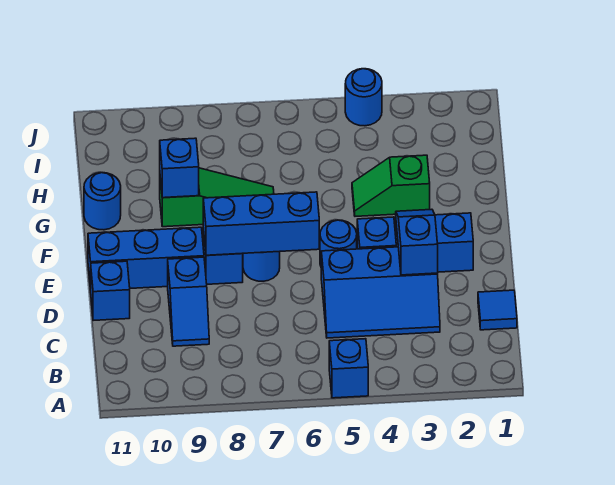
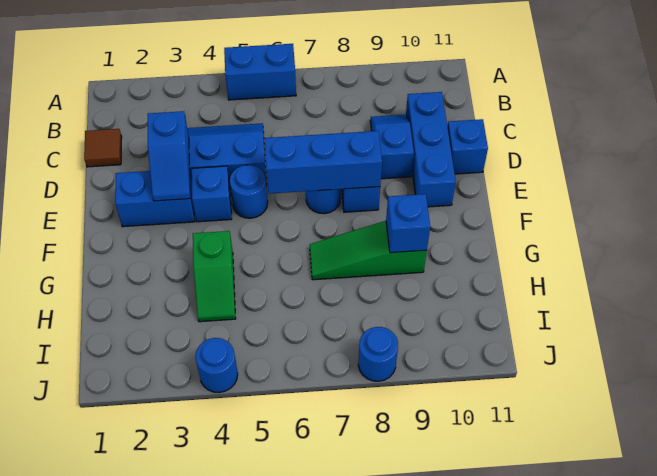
blue brick A5 level 1 -> blue brick A5:A6 level 1
blue tile C1 level 1 -> brown tile C1 level 1
blue brick E9:E11 level 1 -> blue brick C10:E10 level 1
green slope G3:G4 level 1 top 3 -> green slope G4:H4 level 1 top G
blue round brick G11 level 1 -> blue round brick J8 level 1

